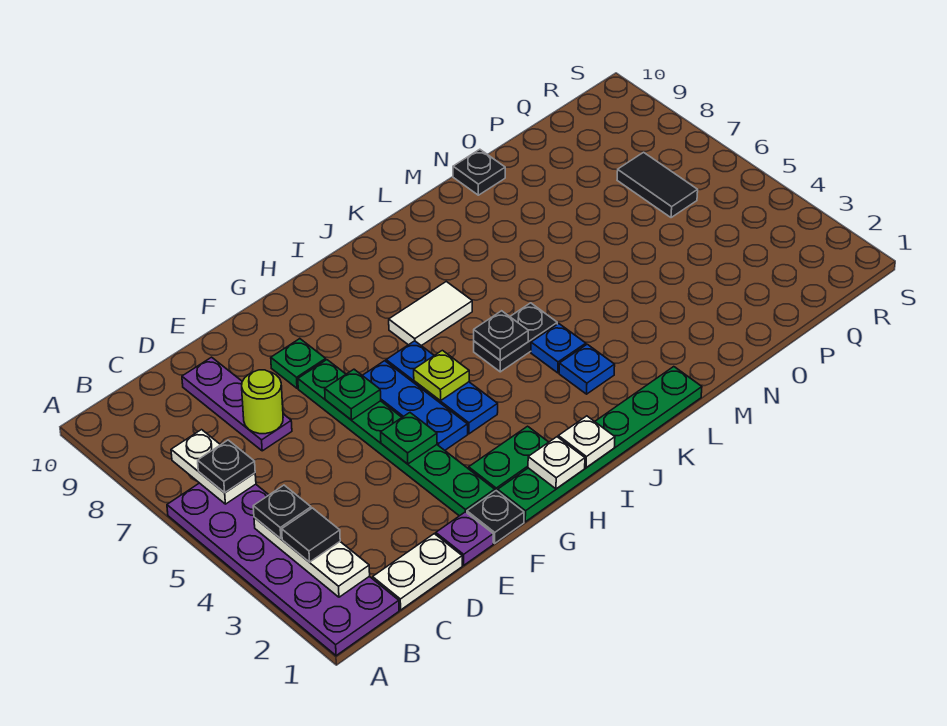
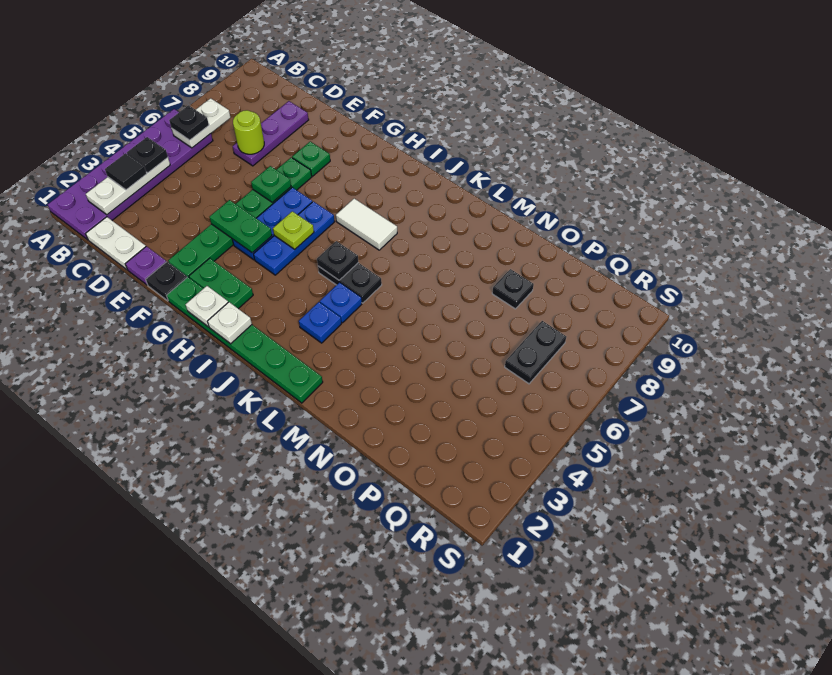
green plate F4 level 2 -> green plate F4:G4 level 2
black plate N10 level 1 -> black plate O8 level 1
black tile Q6:Q7 level 1 -> black plate Q6:Q7 level 1

